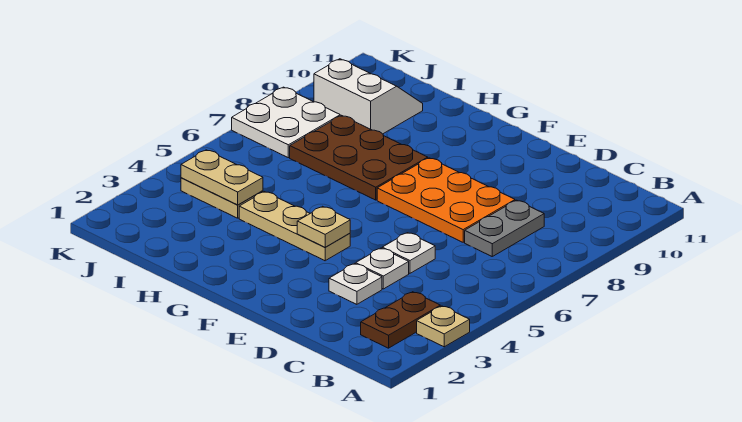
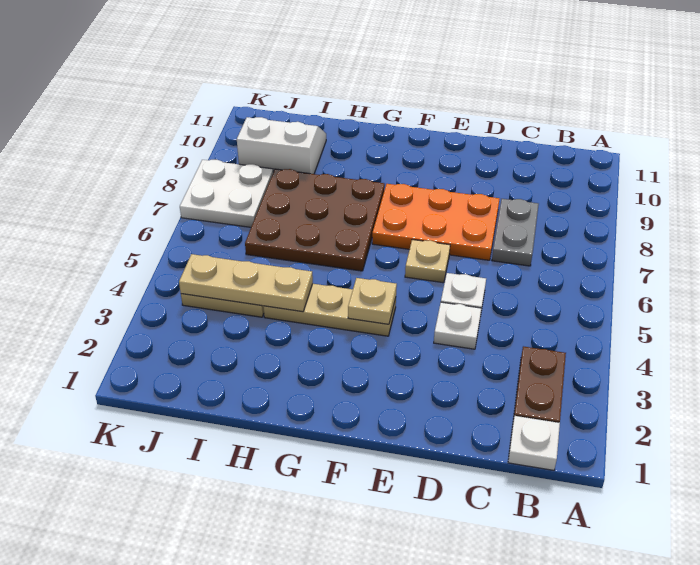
tan plate A3 level 1 -> tan plate E6 level 1
white plate D3 level 1 -> white plate B1 level 1
brown plate G7:I8 level 1 -> brown plate G6:I8 level 1
tan plate I4:J4 level 2 -> tan plate H4:J4 level 2

